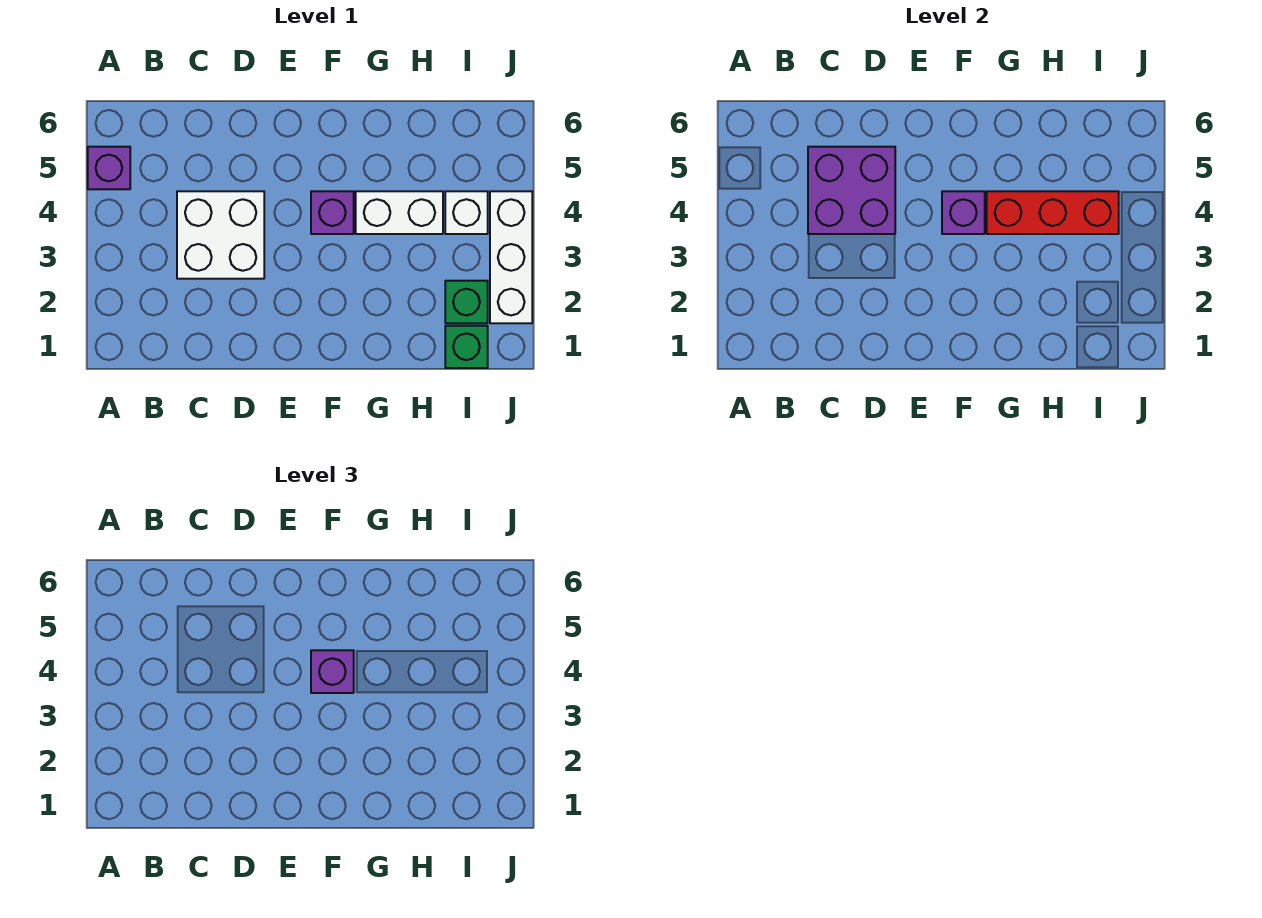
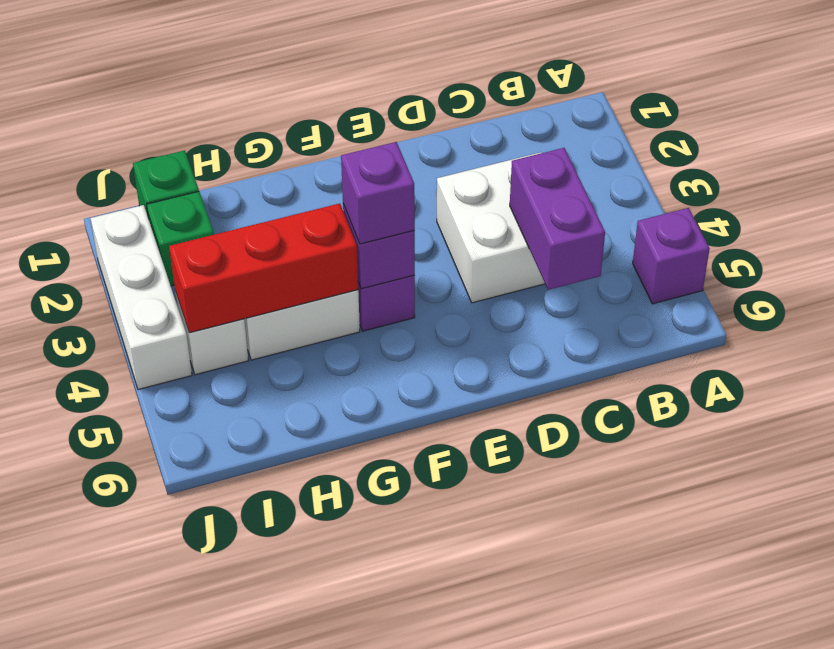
purple brick C4:D5 level 2 -> purple brick C4:C5 level 2

